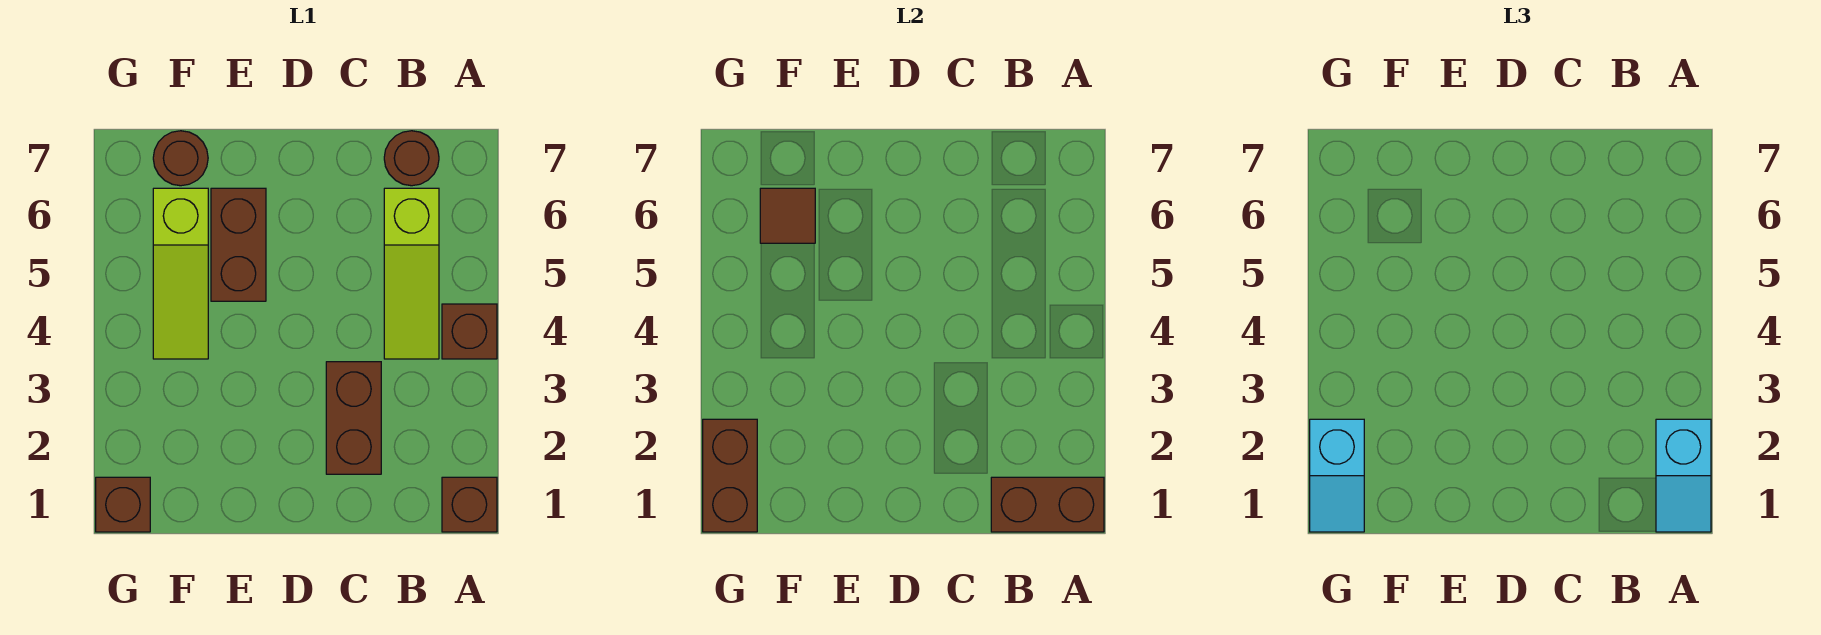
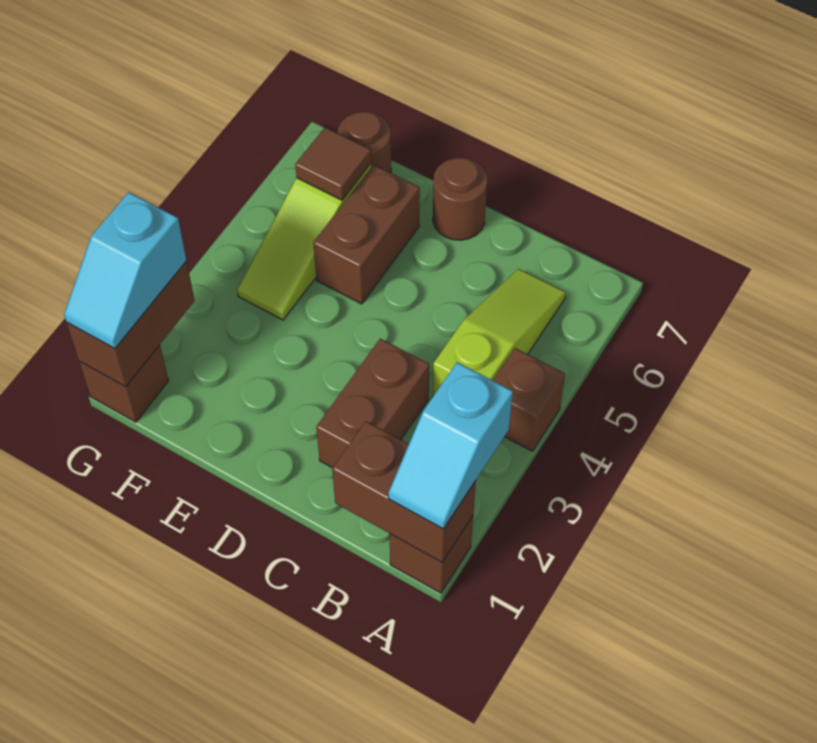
lime slope B4:B6 level 1 top 6 -> lime slope B4:B6 level 1 top 4
brown round brick B7 level 1 -> brown round brick D7 level 1

